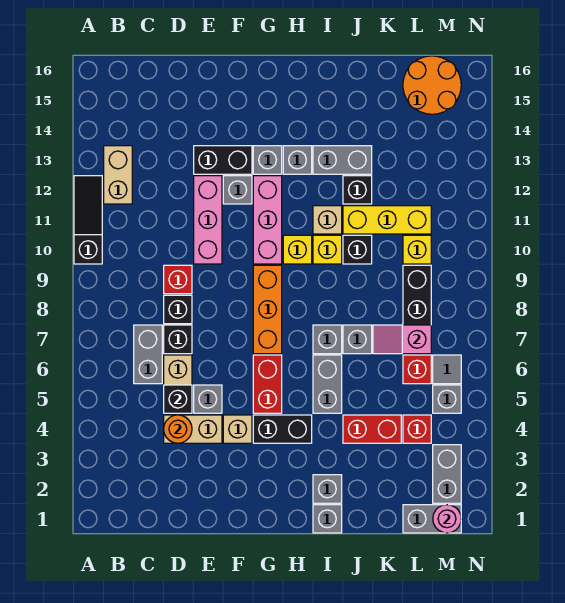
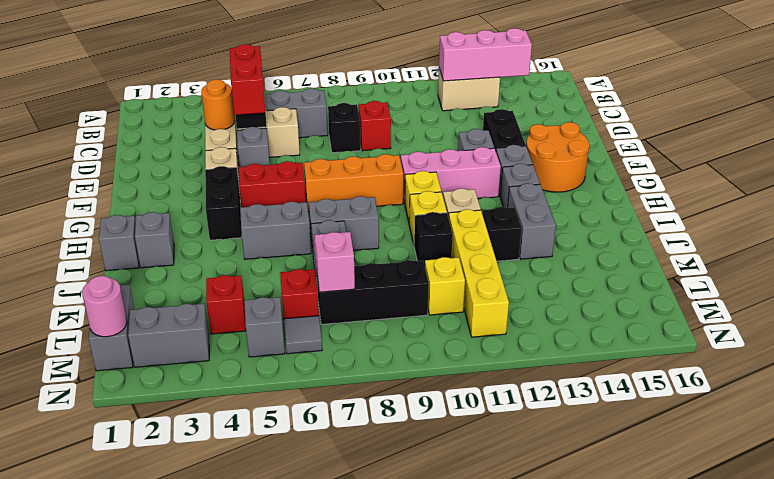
black slope A10:A12 level 1 top 10 -> none
black brick D7 level 1 -> none
pink brick E10:E12 level 1 -> pink brick B12:B14 level 2
grey brick I7 level 1 -> grey brick I7:I8 level 1
red brick J4:K4 level 1 -> red brick D5:E5 level 3
yellow brick J11:L11 level 1 -> yellow brick J11:M11 level 1
orange round brick L15:M16 level 1 -> orange round brick F14:G15 level 1

